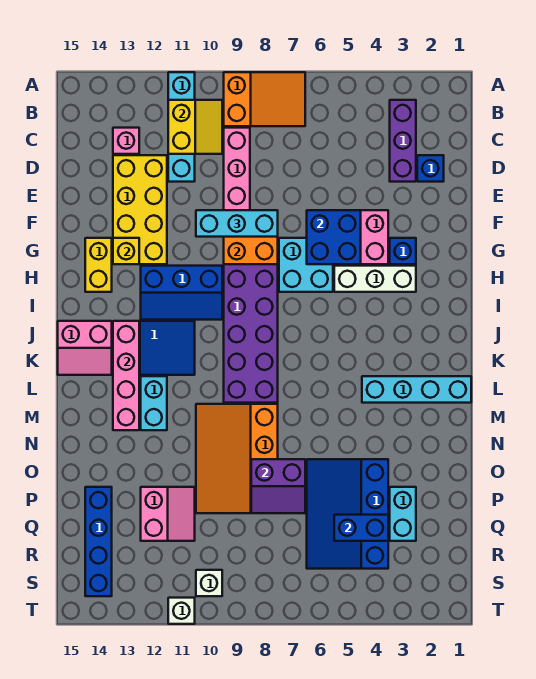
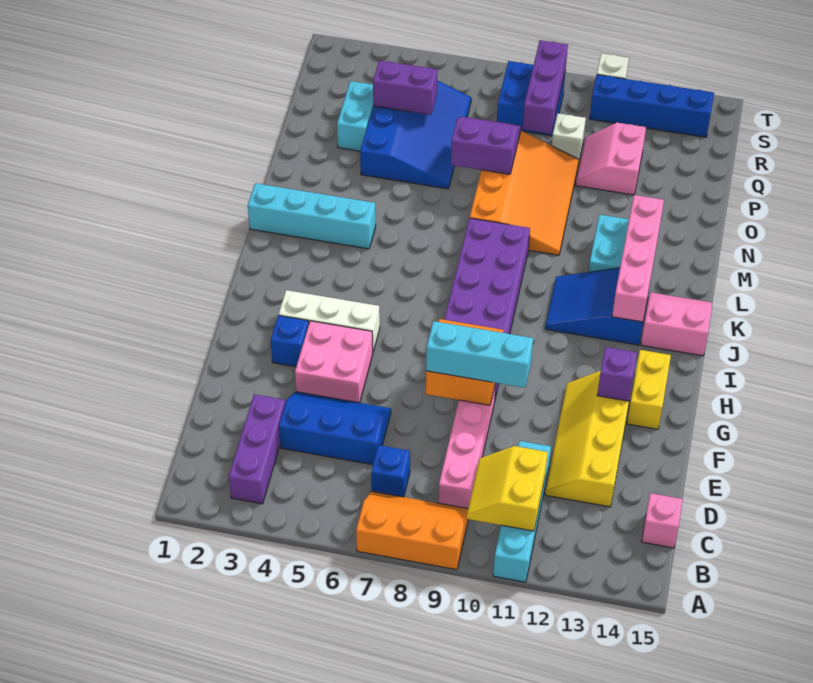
orange slope A7:B9 level 1 top 9 -> orange slope A7:B9 level 1 top A
pink brick C13 level 1 -> pink brick C15 level 1
blue brick D2 level 1 -> blue brick C7 level 1
yellow brick D12:G13 level 1 -> yellow slope D12:G13 level 1 top 13
blue brick F5:G6 level 2 -> blue brick R8:S9 level 1
cyan brick G6:H7 level 1 -> none
yellow brick G13 level 2 -> purple brick G13 level 2
blue slope H10:I12 level 1 top H -> blue slope D4:E6 level 1 top D
blue brick P14:S14 level 1 -> blue brick S11:S14 level 1
blue brick Q4:Q5 level 2 -> purple brick Q4:Q5 level 2
none -> purple brick Q9:S9 level 2
white brick S10 level 1 -> white brick Q10 level 1

